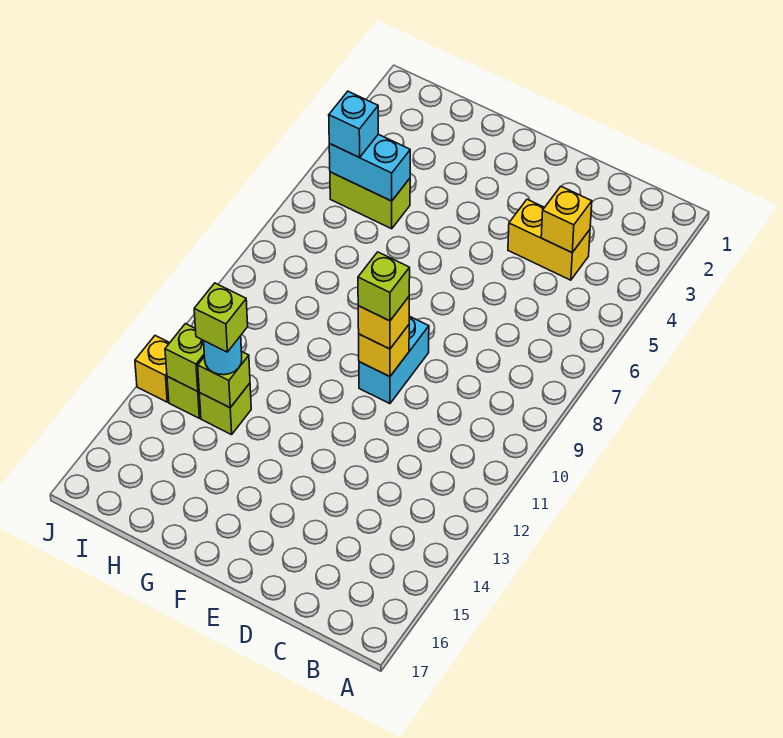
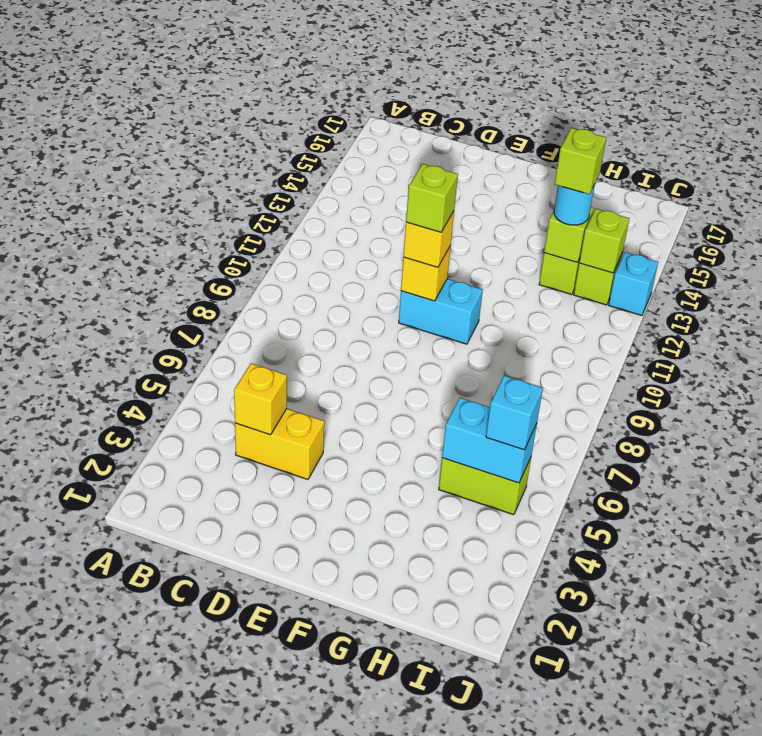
cyan brick E9:E10 level 1 -> cyan brick E10:F10 level 1
yellow brick J13 level 1 -> cyan brick J13 level 1

